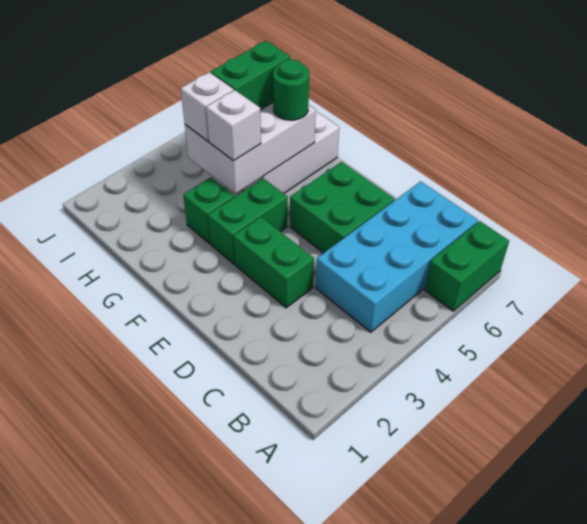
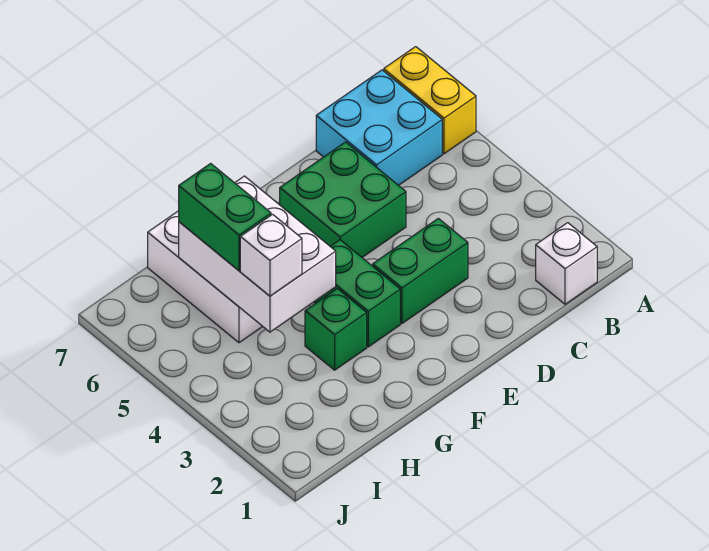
green brick A6:A7 level 1 -> yellow brick A6:A7 level 1
cyan brick B4:C7 level 1 -> cyan brick B6:C7 level 1
white brick G4 level 3 -> white brick B1 level 1
green round brick G6 level 3 -> none

